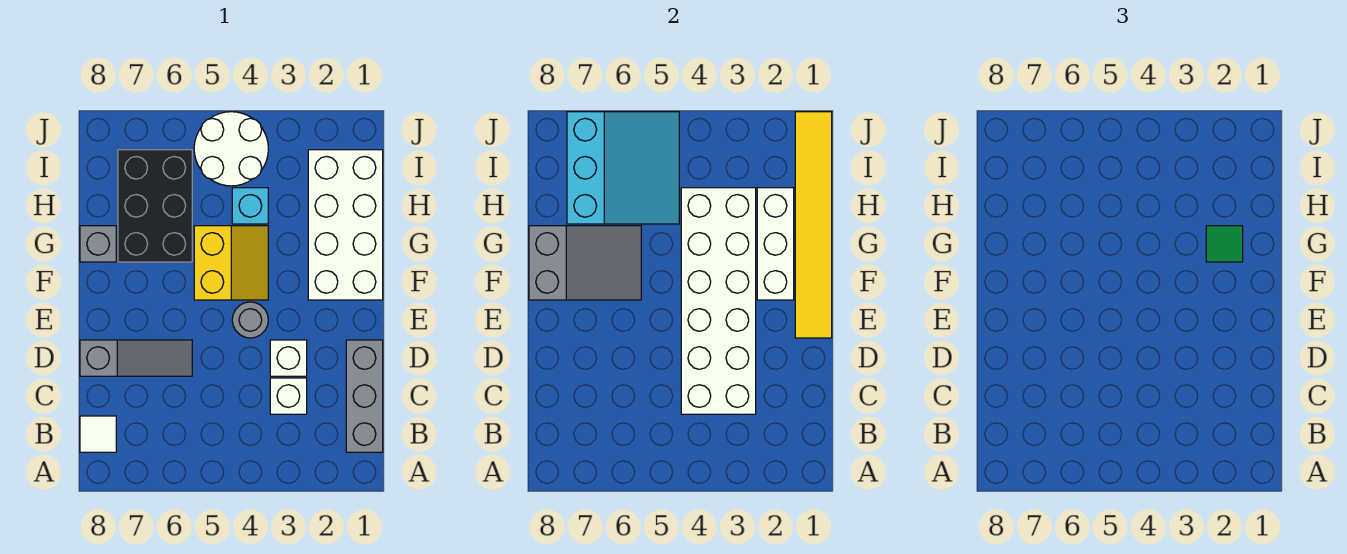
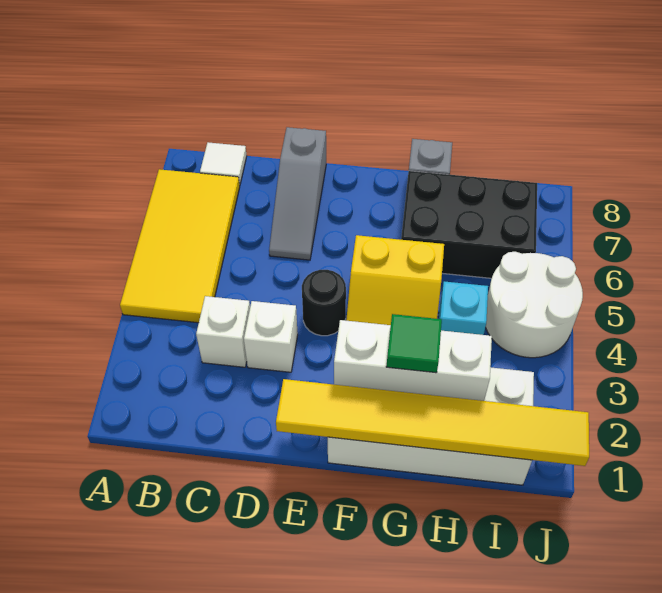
none -> yellow tile A4:B7 level 1
grey brick B1:D1 level 1 -> none
white brick C3:H4 level 2 -> none
grey round brick E4 level 1 -> black round brick E4 level 1
grey slope F6:G8 level 2 top 8 -> none
cyan slope H5:J7 level 2 top 7 -> none

